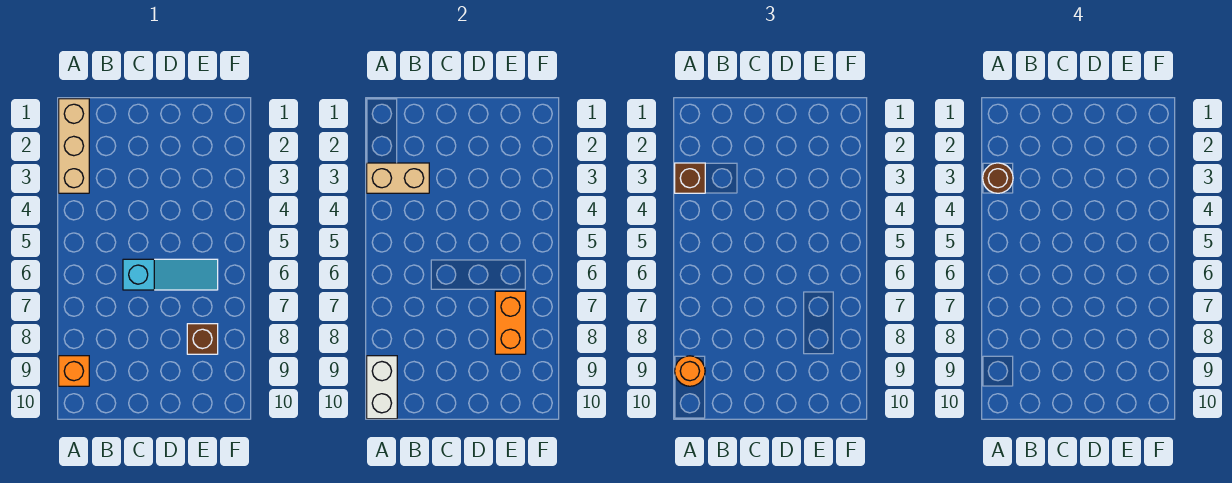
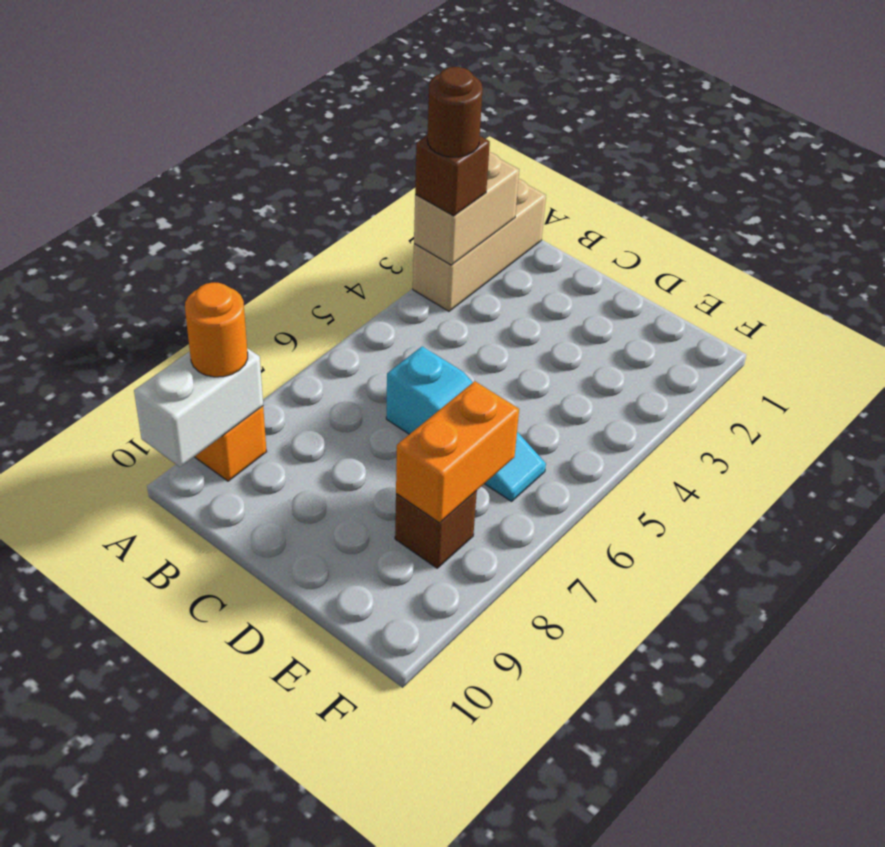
tan brick A3:B3 level 2 -> tan brick A2:A3 level 2

